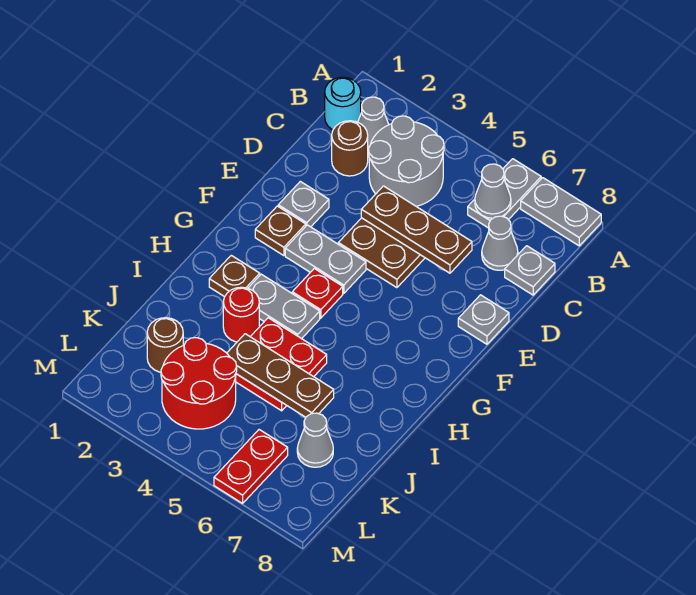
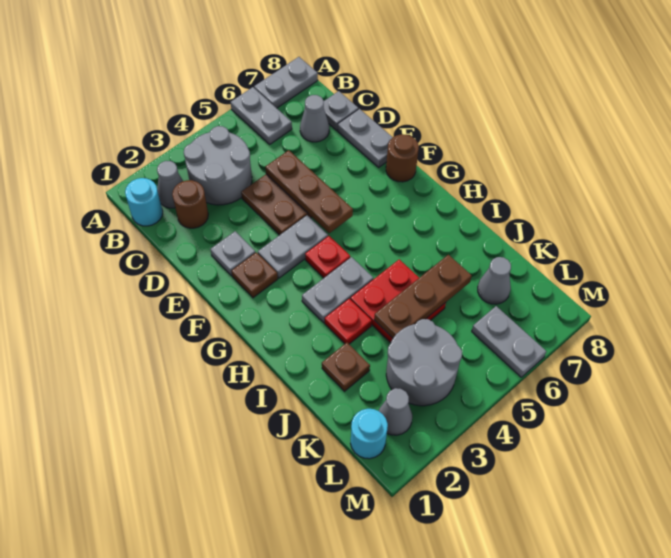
grey cone B6 level 2 -> grey cone L2 level 1
brown plate D4:D6 level 2 -> brown plate D5:F5 level 2
grey plate E8 level 1 -> grey plate D8:E8 level 1
brown plate H2 level 1 -> brown plate J2 level 1
red round brick I3 level 1 -> red plate I3 level 1
brown round brick K2 level 1 -> brown round brick F8 level 1
red round brick K3:L4 level 1 -> grey round brick K3:L4 level 1
none -> cyan round brick L1 level 1
red plate L6:M6 level 1 -> grey plate L6:M6 level 1

